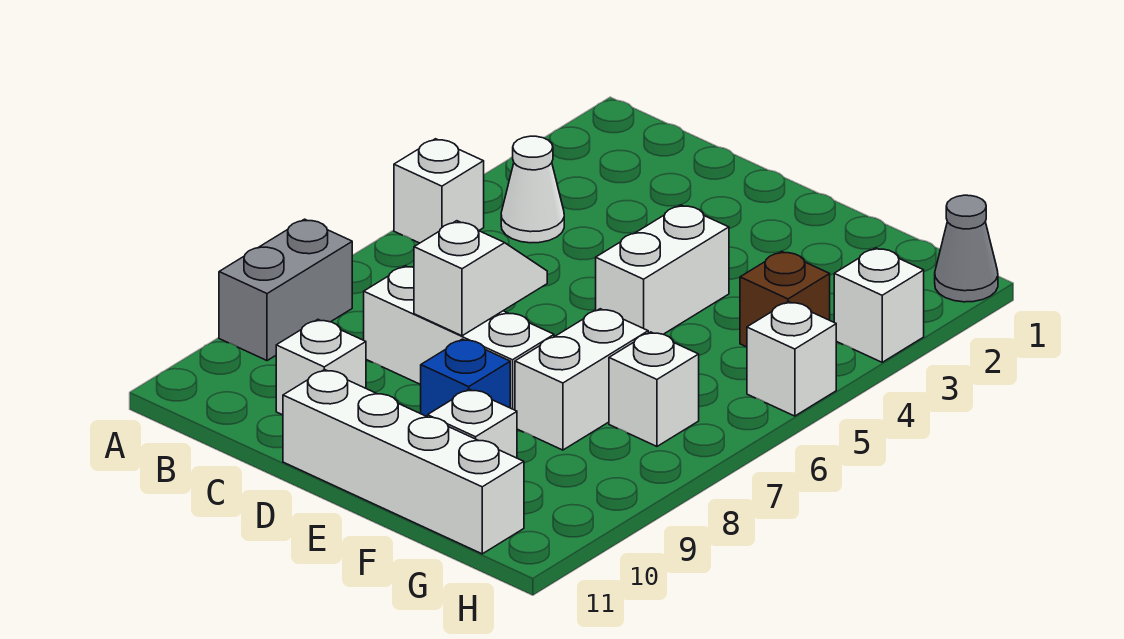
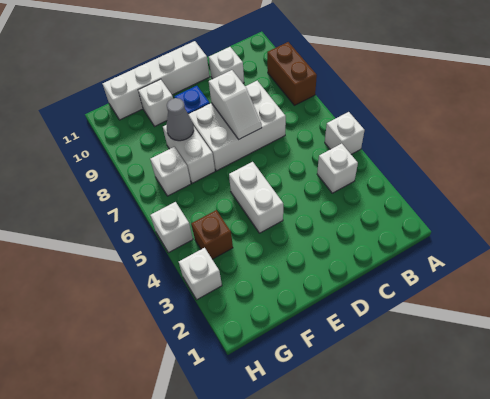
grey brick A8:A9 level 1 -> brown brick A8:A9 level 1
white cone B4 level 1 -> white brick B4 level 1
white brick C8:E8 level 1 -> white brick C7:E8 level 1
grey cone H1 level 1 -> grey cone F8 level 2

